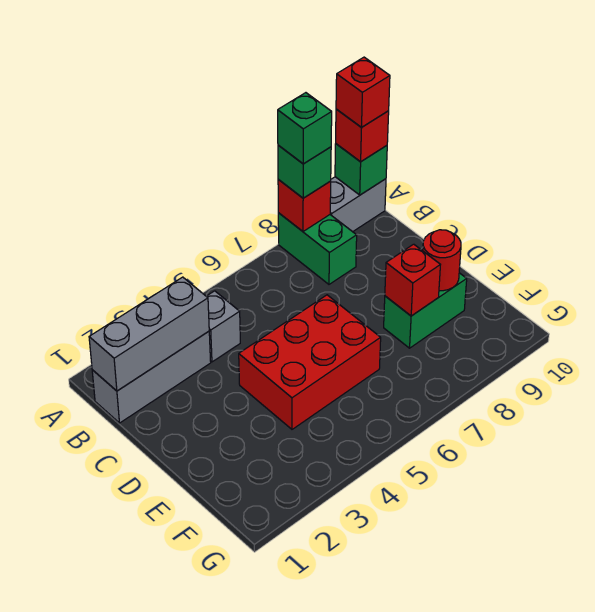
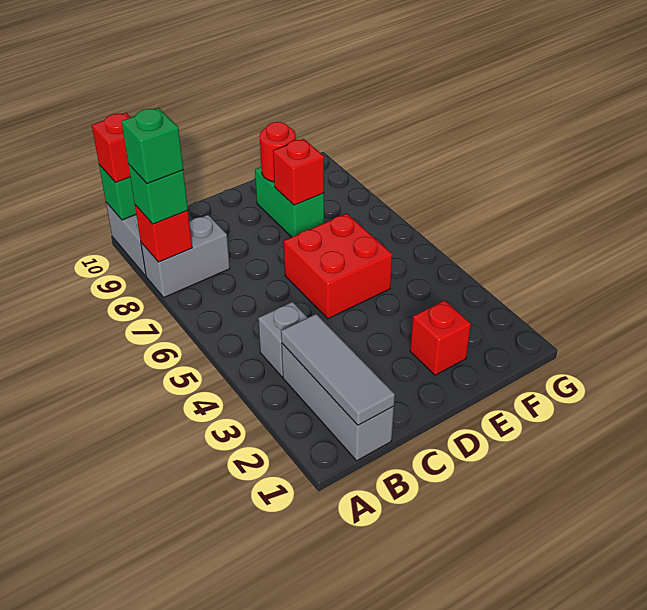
green brick A8:B8 level 1 -> grey brick A8:B8 level 1
red brick A10 level 4 -> red brick E2 level 1
grey brick B1:B3 level 2 -> grey tile B1:B3 level 2
red brick D4:E6 level 1 -> red brick D5:E6 level 1

